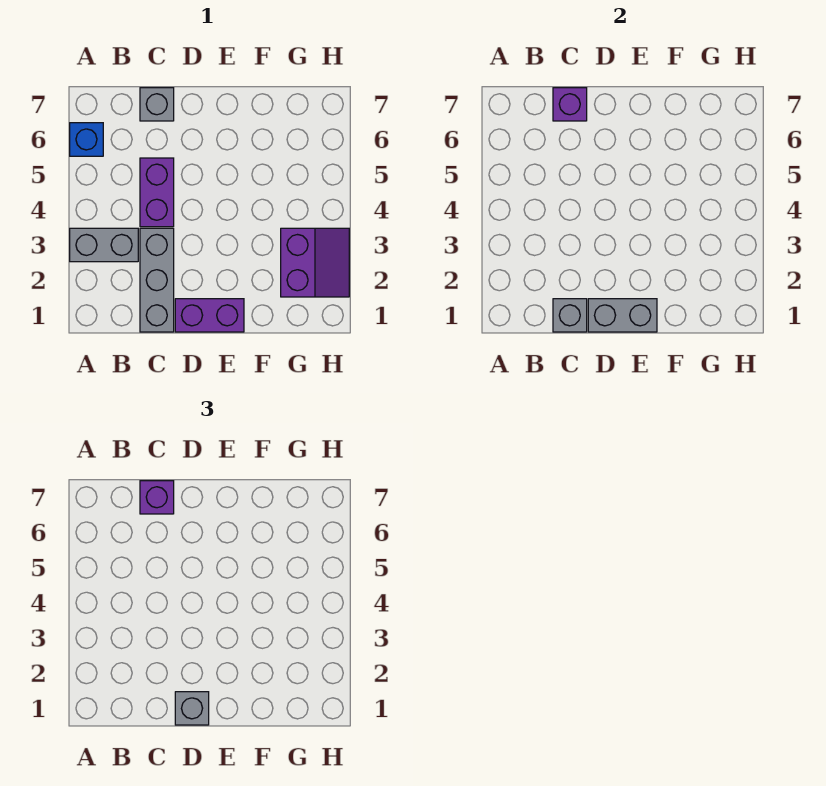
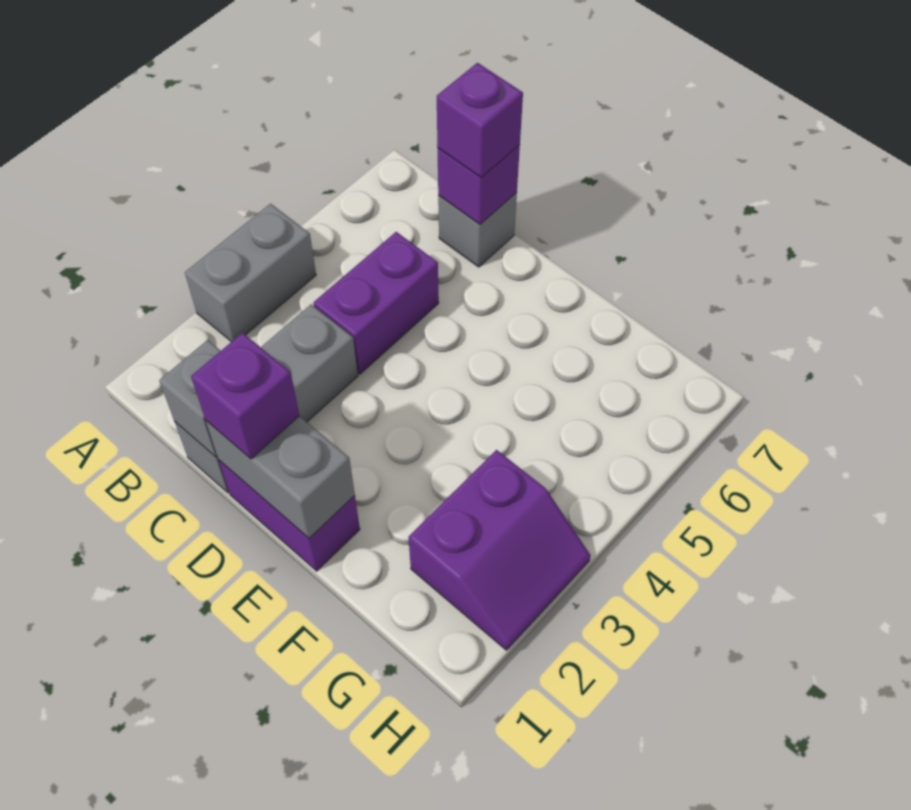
grey brick A3:B3 level 1 -> grey brick A3:A4 level 1
blue brick A6 level 1 -> none
grey brick D1 level 3 -> purple brick D1 level 3

